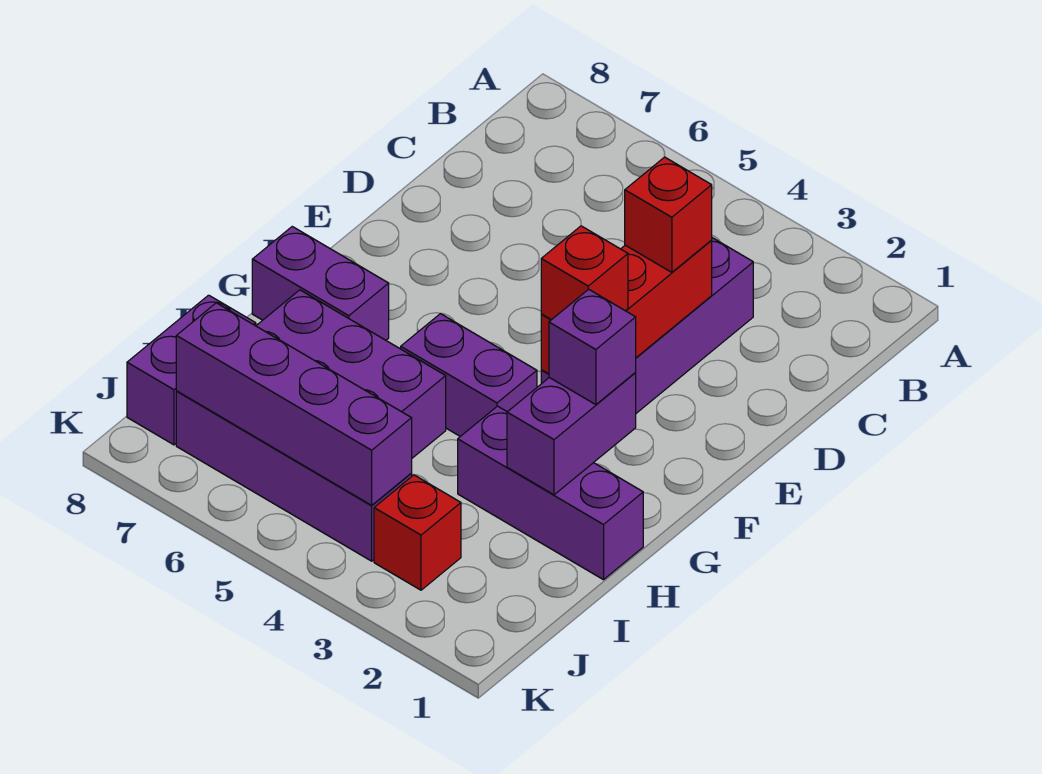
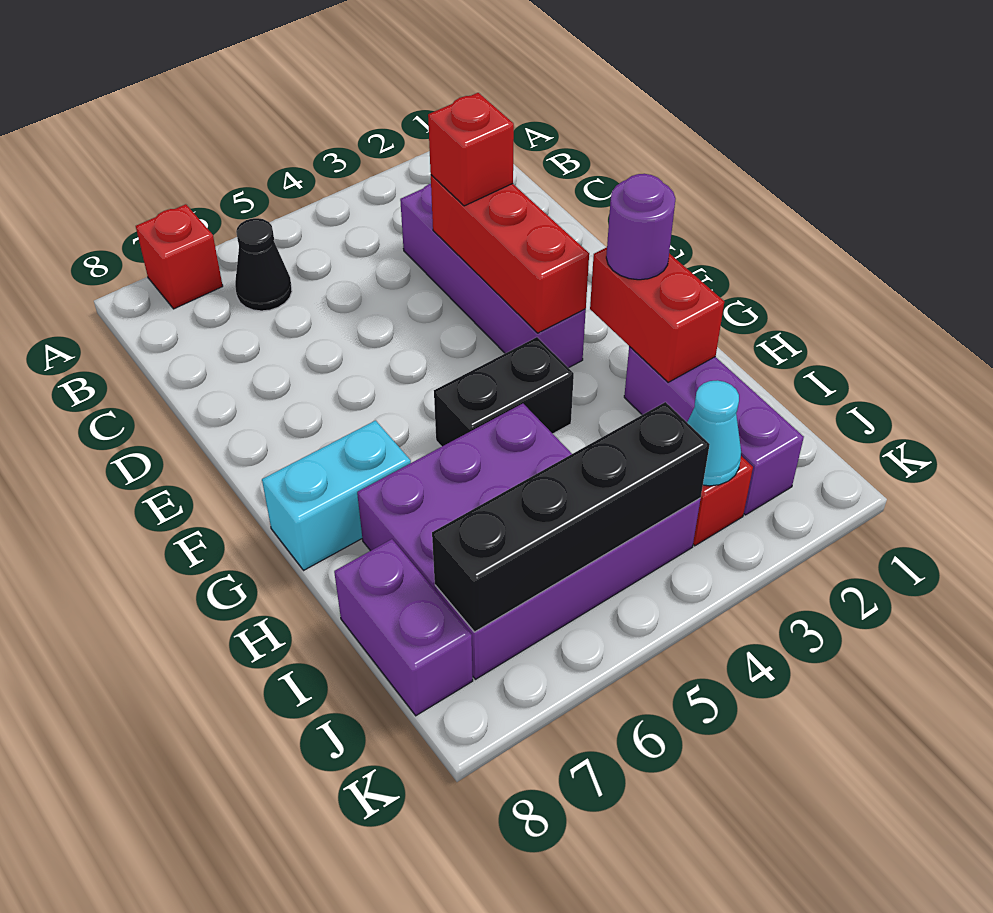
none -> black cone B6 level 1
red brick F3 level 3 -> red brick A7 level 1
purple brick G2:H2 level 2 -> red brick G2:H2 level 2
purple brick G2 level 3 -> purple round brick G2 level 3
purple brick G4:G5 level 1 -> black brick G4:G5 level 1
purple brick G7:G8 level 1 -> cyan brick G7:G8 level 1
purple brick H1:H3 level 1 -> purple brick H2:J2 level 1
none -> cyan cone J3 level 2
purple brick J4:J7 level 2 -> black brick J4:J7 level 2

